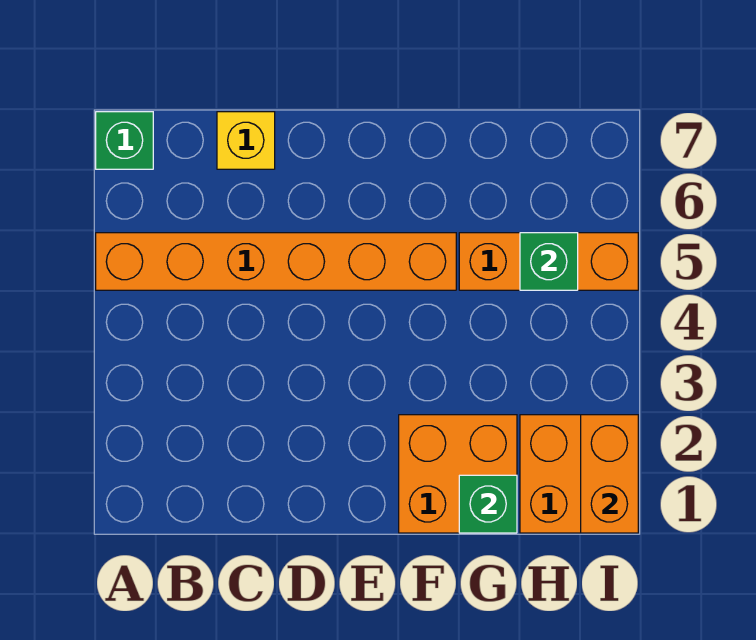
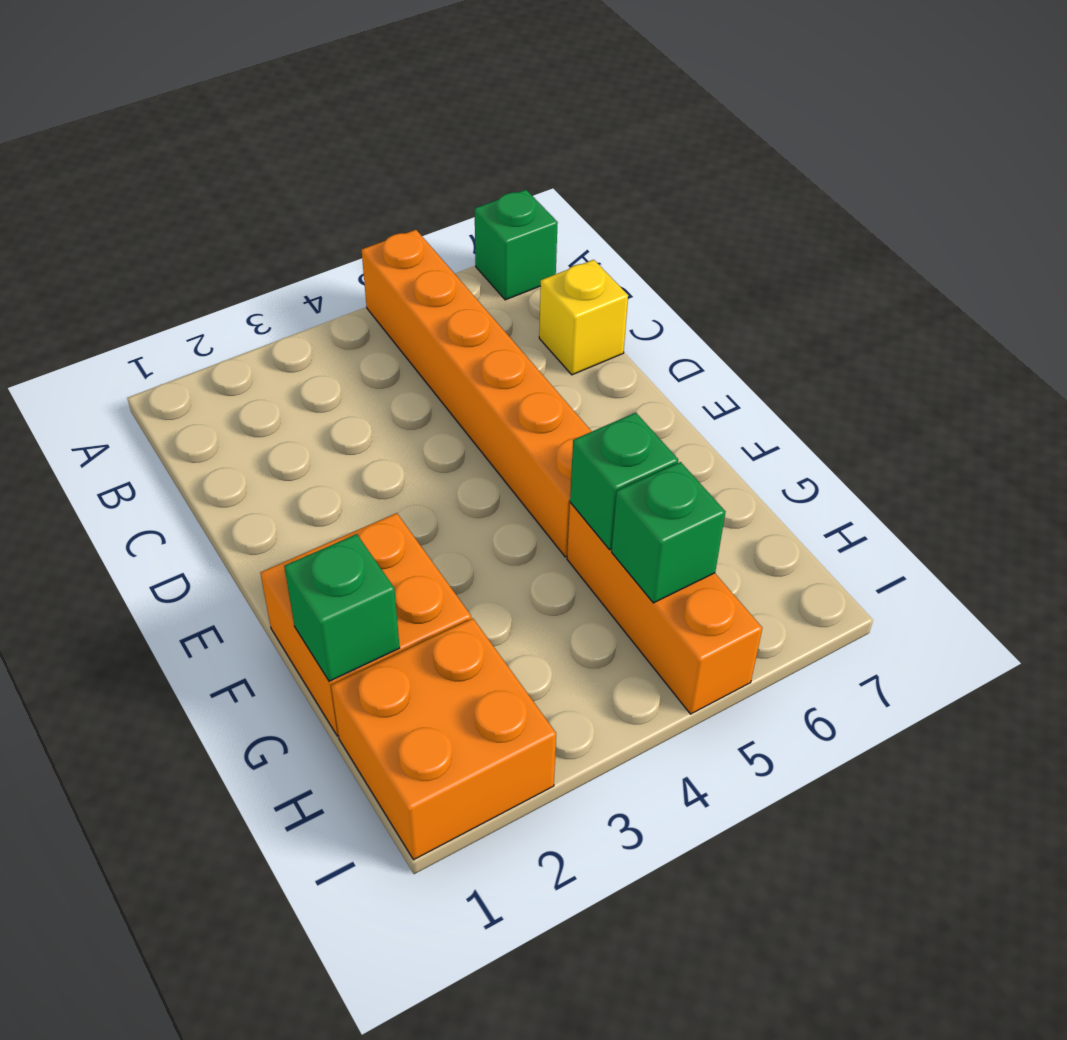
none -> green brick G5 level 2
orange brick I1:I2 level 2 -> none

